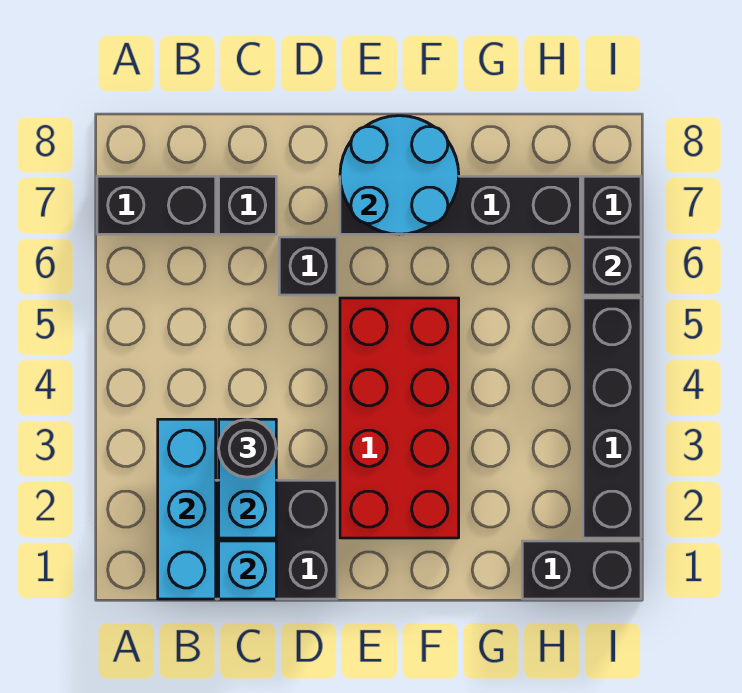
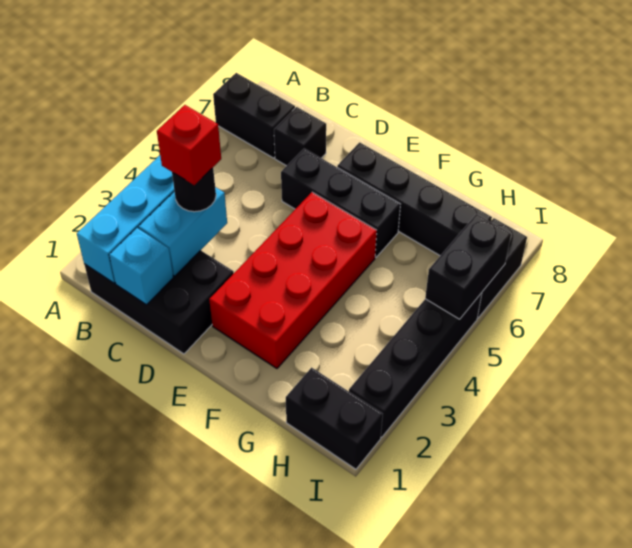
none -> red brick C3 level 4
black brick D6 level 1 -> black brick D6:F6 level 1
cyan round brick E7:F8 level 2 -> none
black brick I6 level 2 -> black brick I5:I6 level 2

